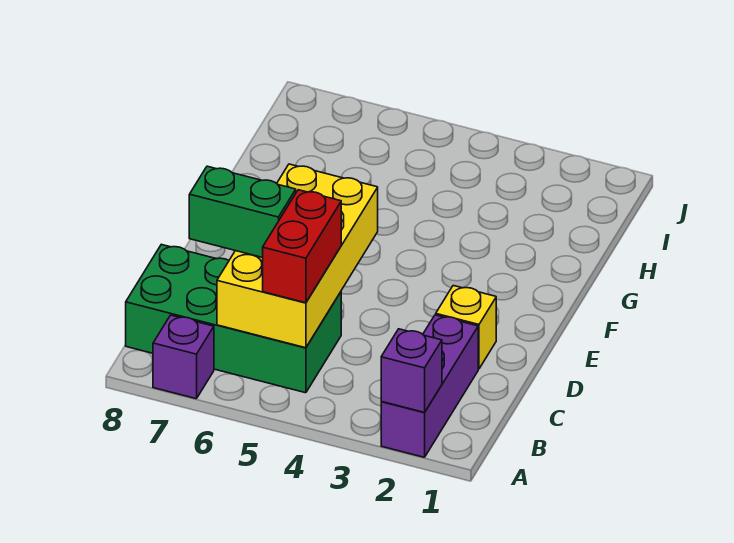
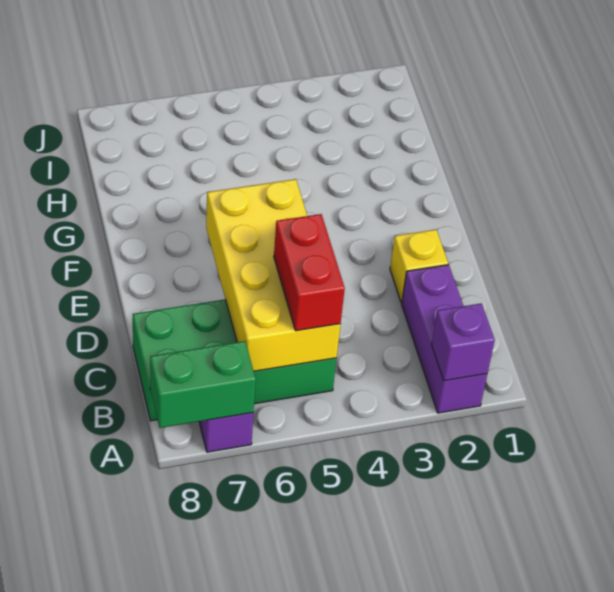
green brick C6:C7 level 3 -> green brick A7:A8 level 2

